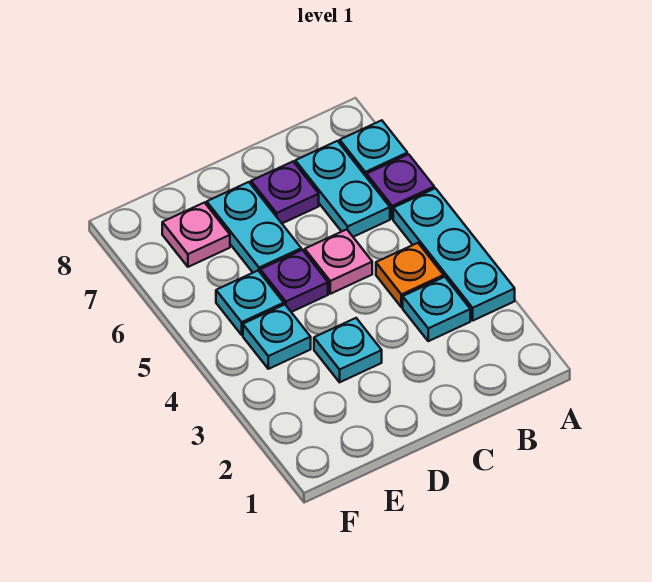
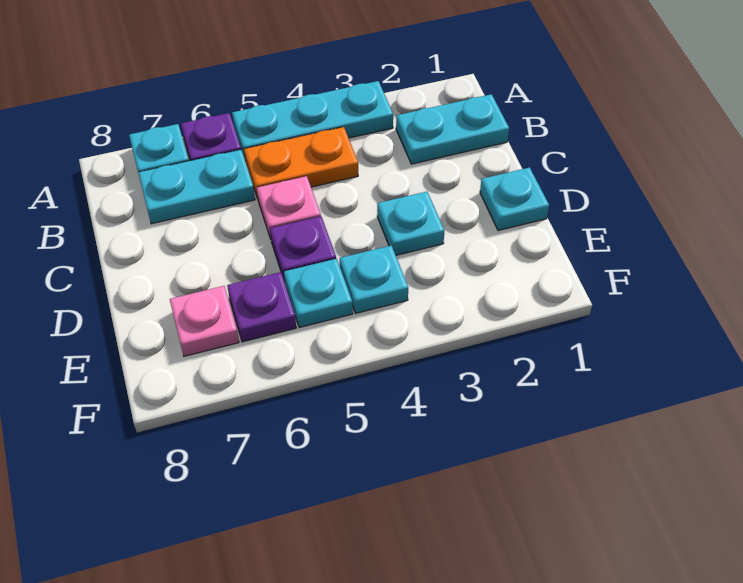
cyan plate B3 level 1 -> cyan plate D1 level 1
orange plate B4 level 1 -> orange plate B4:B5 level 1
purple plate C7 level 1 -> purple plate E6 level 1
cyan plate D6:D7 level 1 -> cyan plate B1:B2 level 1

